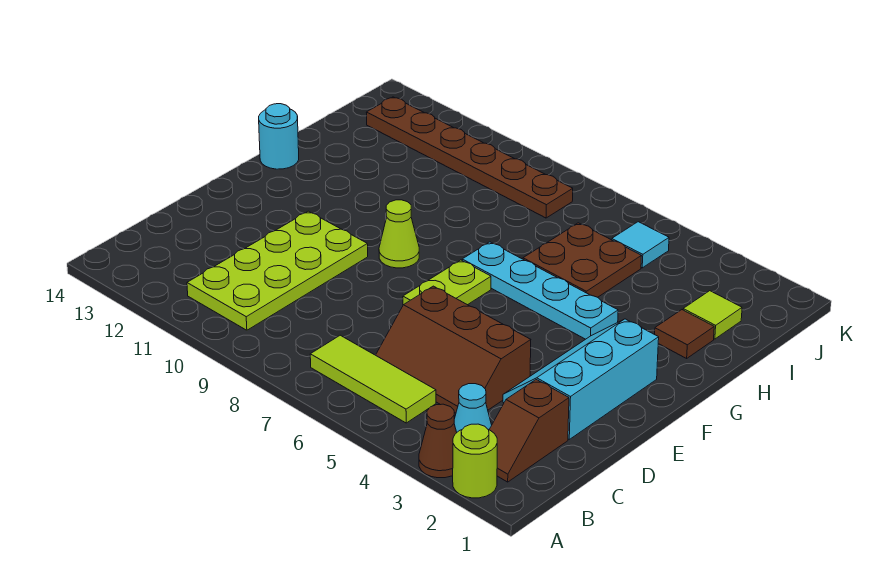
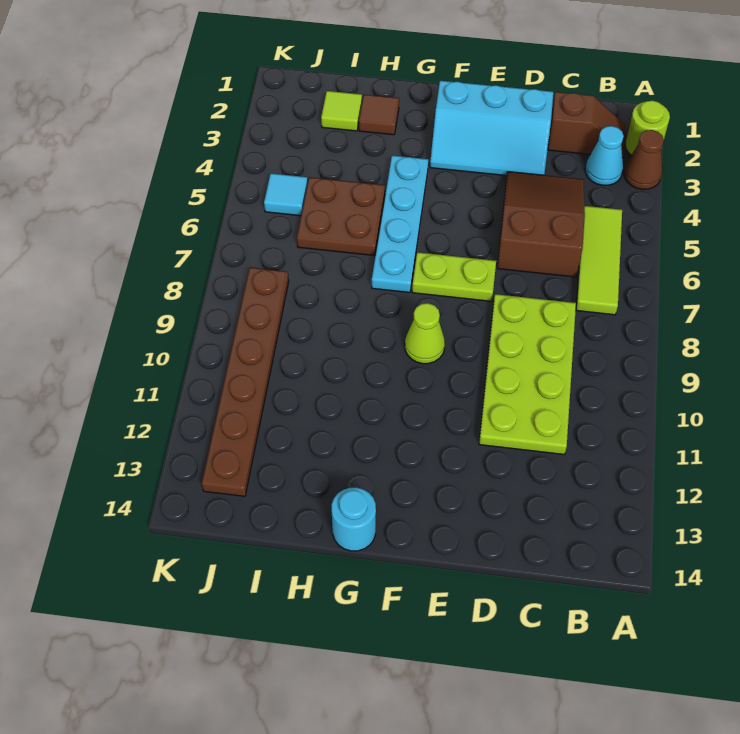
lime plate B10:E11 level 1 -> lime plate C8:D11 level 1
brown slope C4:D6 level 1 top D -> brown slope C4:D6 level 1 top 6

